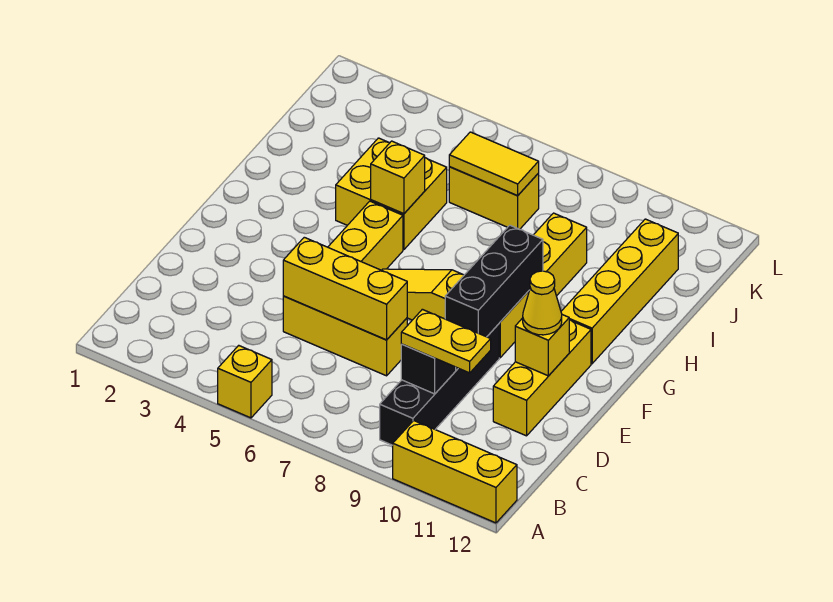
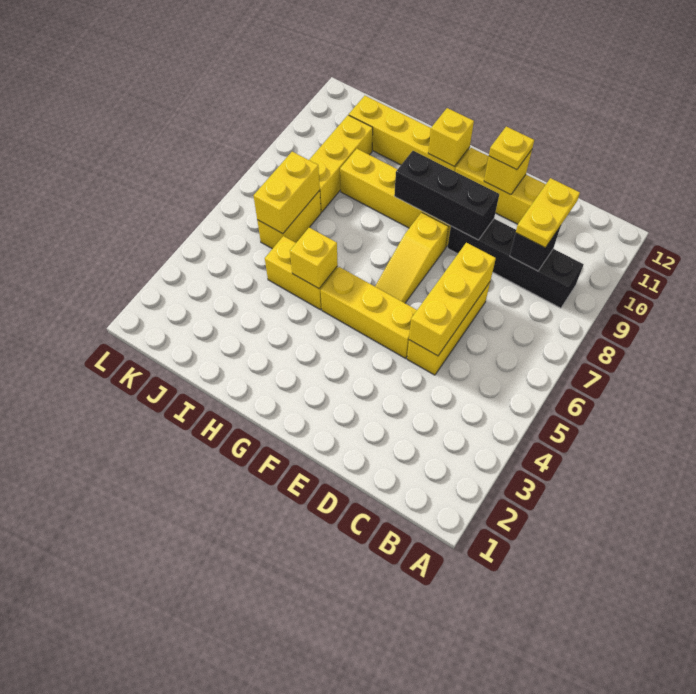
yellow brick A5 level 1 -> yellow brick G11 level 2
yellow brick A10:A12 level 1 -> yellow brick J8:J10 level 1
yellow cone E11 level 3 -> yellow plate E11 level 3
yellow brick H4:I5 level 1 -> yellow brick H5:I5 level 1
yellow tile J6:J7 level 2 -> yellow brick J6:J7 level 2

